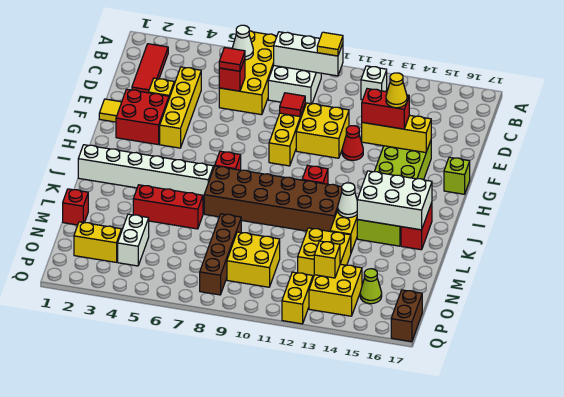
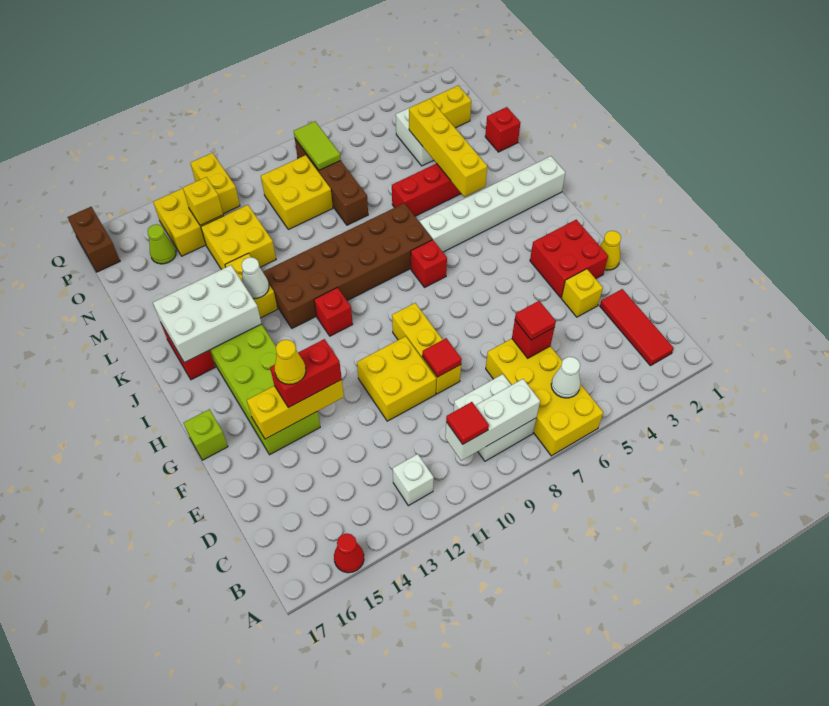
yellow tile B10 level 3 -> red tile B10 level 3
yellow brick D4:G4 level 1 -> yellow brick K4:N4 level 2
yellow tile F1 level 1 -> yellow cone F1 level 1
red cone F12 level 1 -> red cone A15 level 1
none -> lime tile O8:P8 level 2

